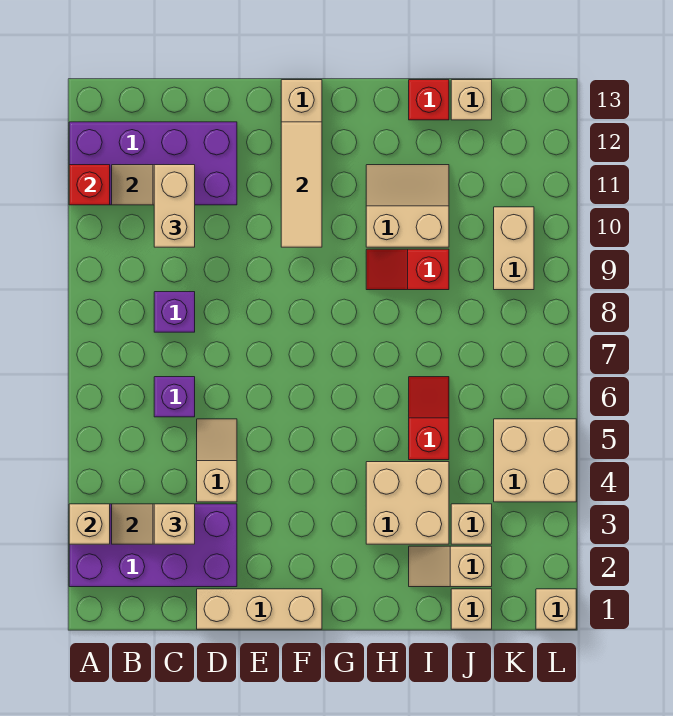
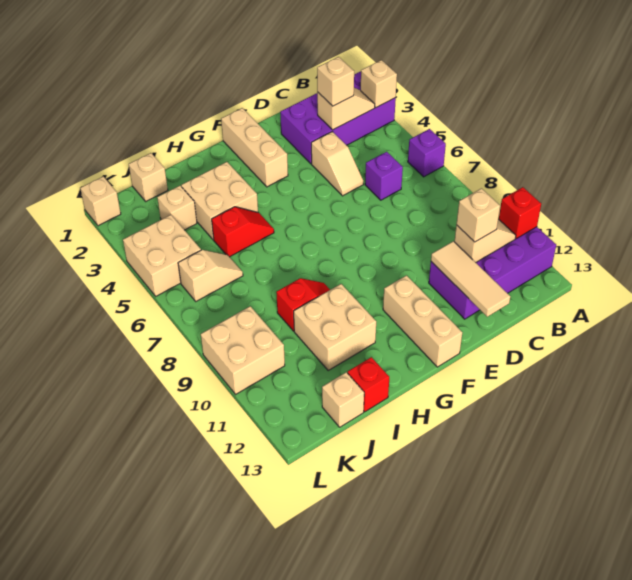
purple brick C8 level 1 -> purple brick A6 level 1
tan brick C10:C11 level 3 -> tan brick C11 level 3
tan brick D1:F1 level 1 -> tan brick F1:F3 level 1
tan tile F10:F12 level 2 -> tan tile D11:D13 level 2
tan slope H10:I11 level 1 top 10 -> tan brick H10:I11 level 1
tan slope I2:J2 level 1 top J -> tan slope J6:K6 level 1 top K
red slope I5:I6 level 1 top 5 -> red slope H5:I5 level 1 top I
tan brick K9:K10 level 1 -> tan brick K9:L10 level 1

